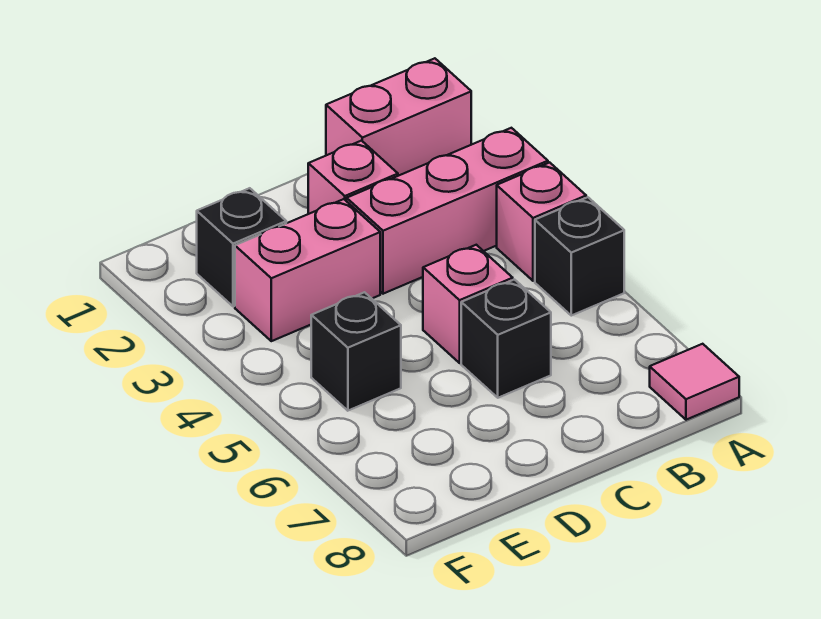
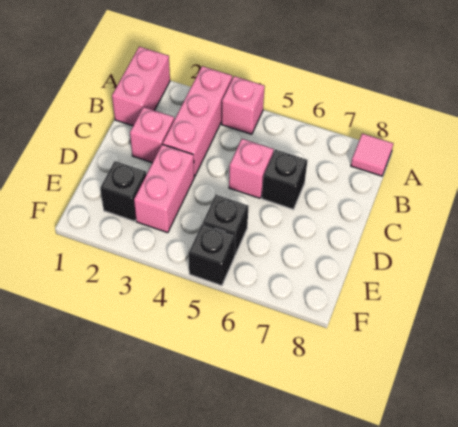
black brick A5 level 1 -> black brick F5 level 1

